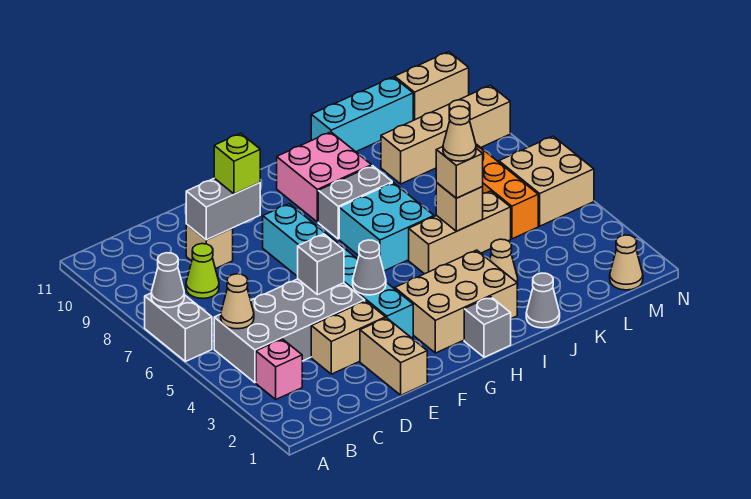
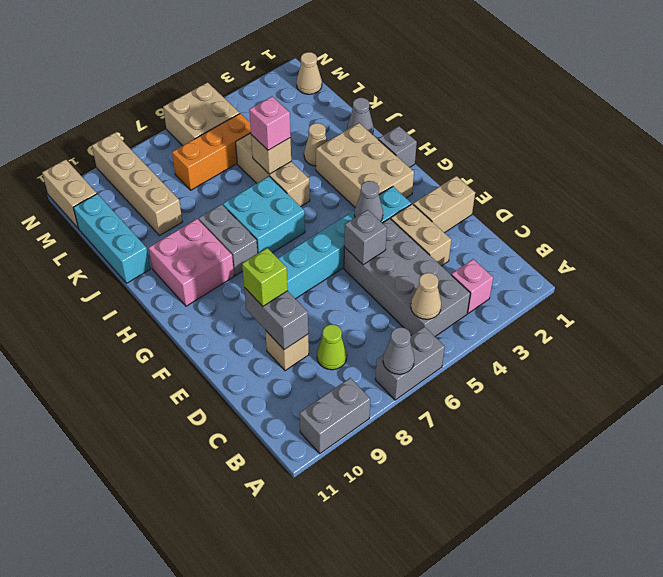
none -> grey brick A9:A10 level 1
tan brick J5 level 3 -> pink brick J5 level 3
tan cone J5 level 4 -> none

